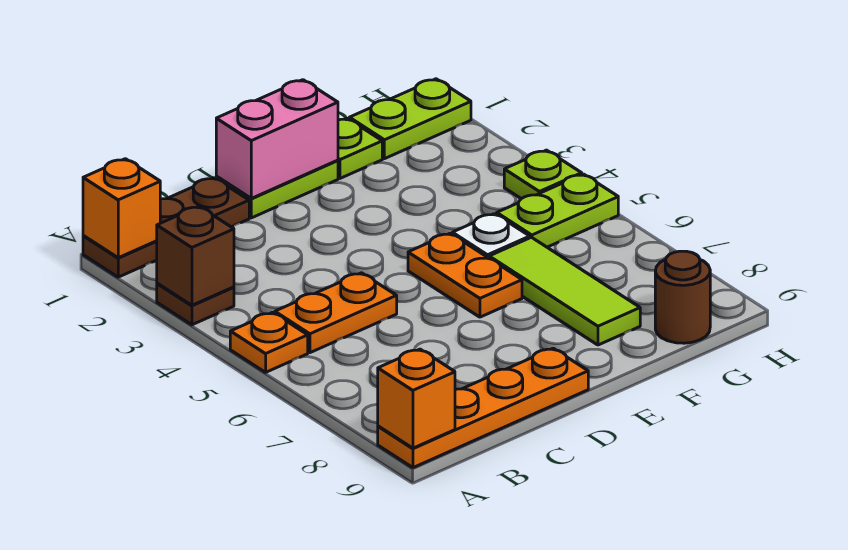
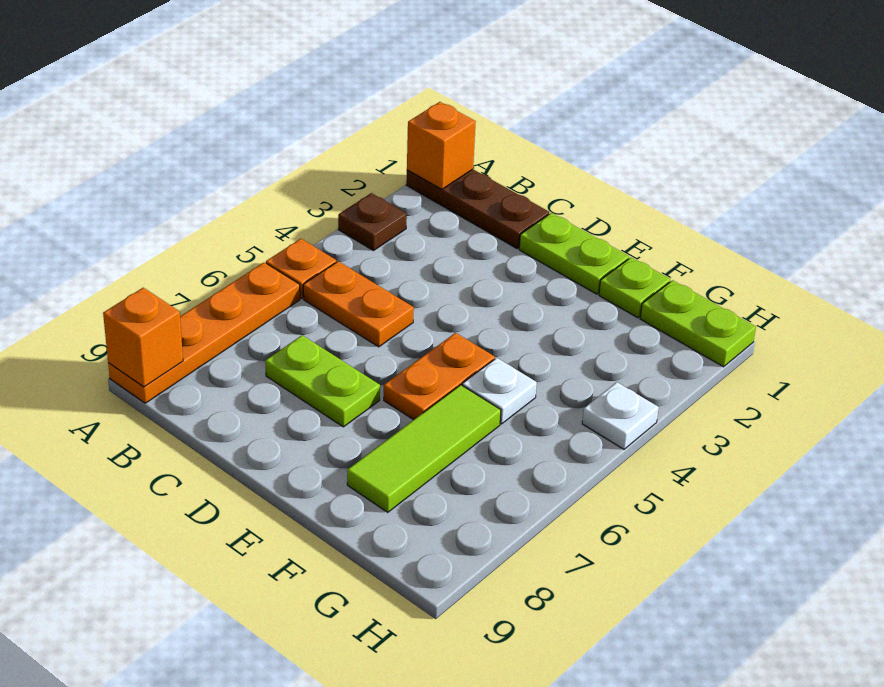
brown brick A3 level 2 -> none
orange plate A9:D9 level 1 -> orange plate A6:A9 level 1
pink brick D1:E1 level 2 -> none
lime plate G5:H5 level 1 -> lime plate C7:D7 level 1
brown round brick G9 level 1 -> none
lime plate H4 level 1 -> white plate H4 level 1

